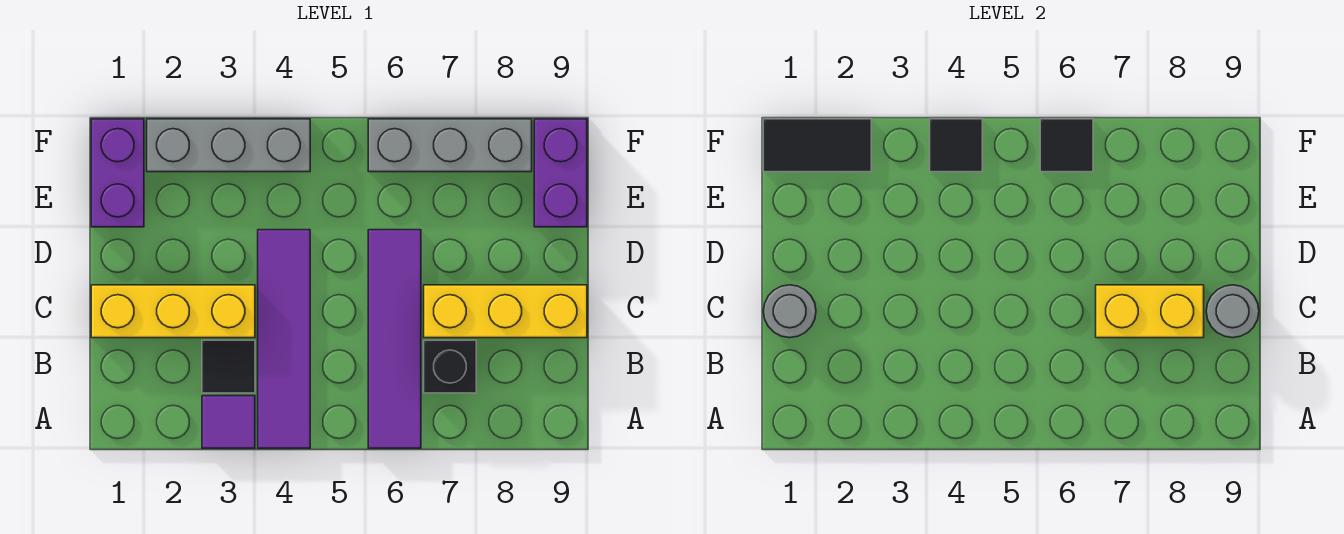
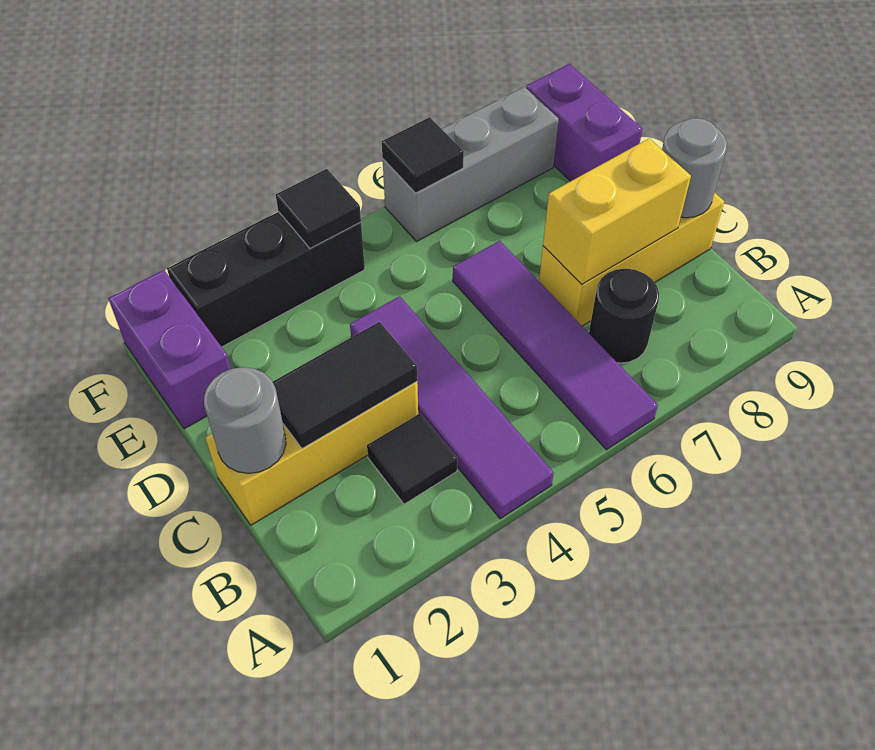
purple tile A3 level 1 -> none
black brick B7 level 1 -> black round brick B7 level 1
black tile F1:F2 level 2 -> black tile C2:C3 level 2
grey brick F2:F4 level 1 -> black brick F2:F4 level 1

